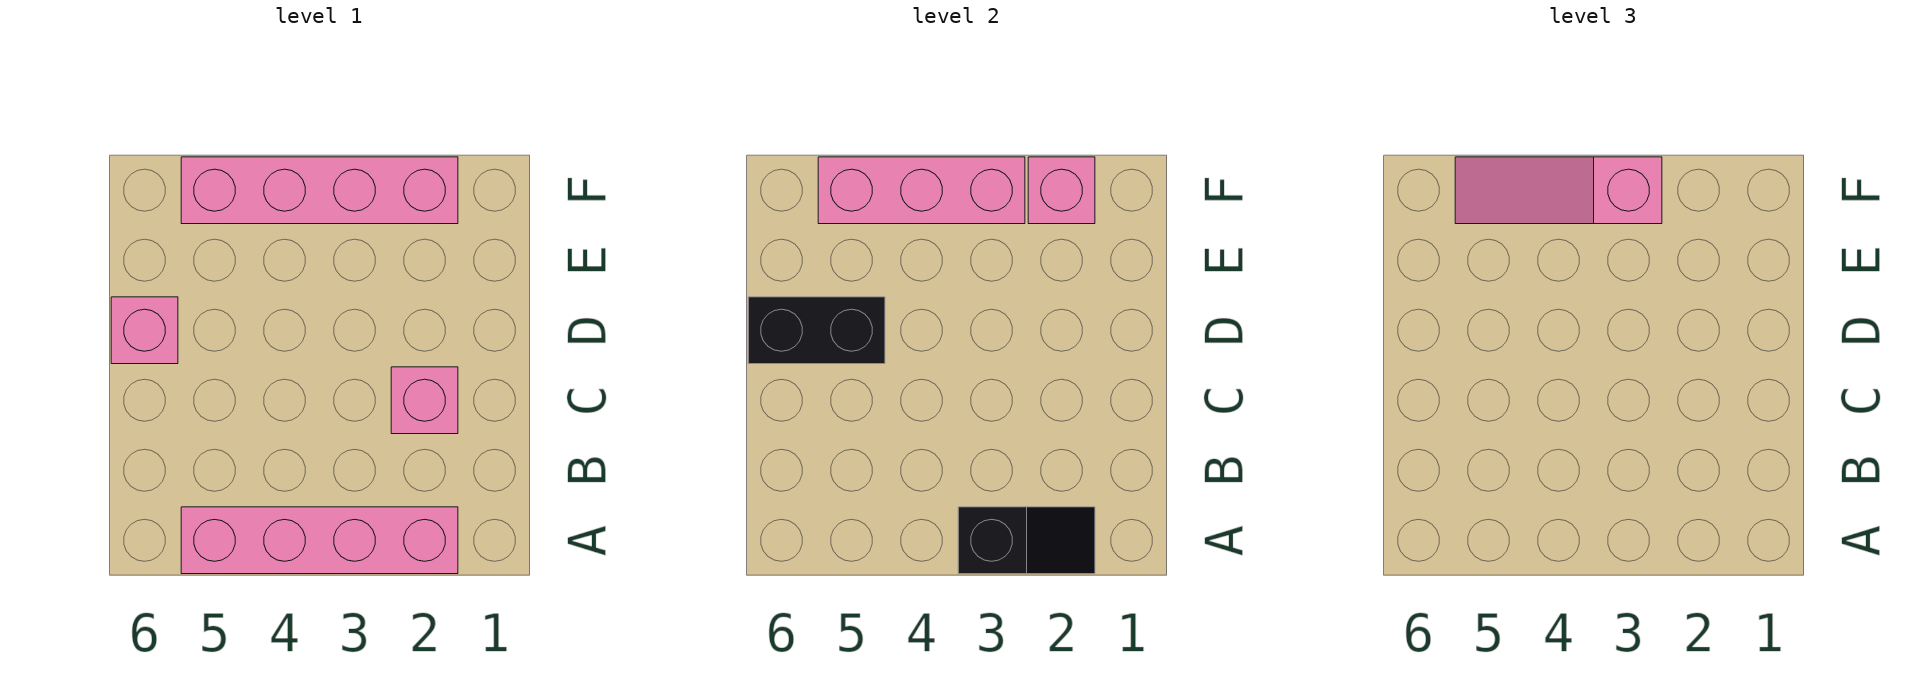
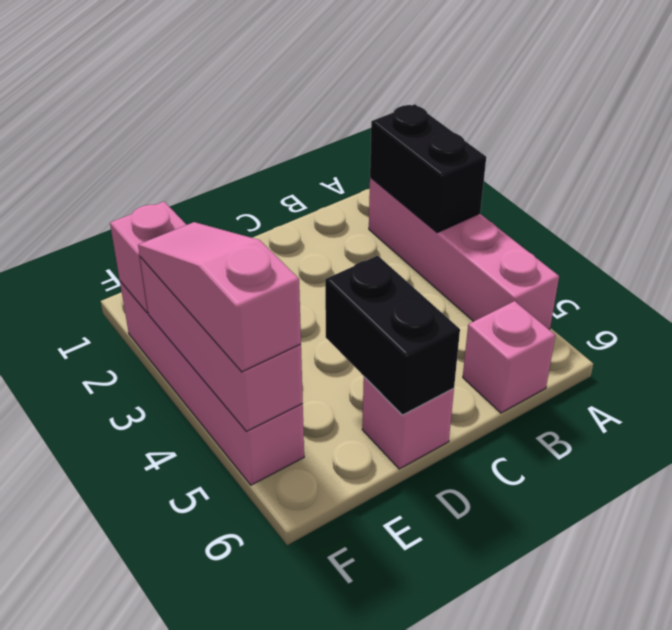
black slope A2:A3 level 2 top 3 -> black brick A2:A3 level 2
pink brick C2 level 1 -> pink brick B6 level 1
pink slope F3:F5 level 3 top 3 -> pink slope F3:F5 level 3 top 5

